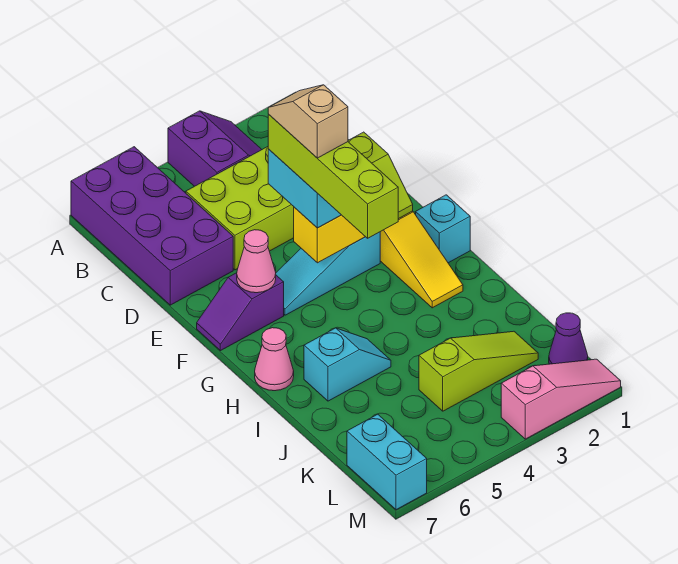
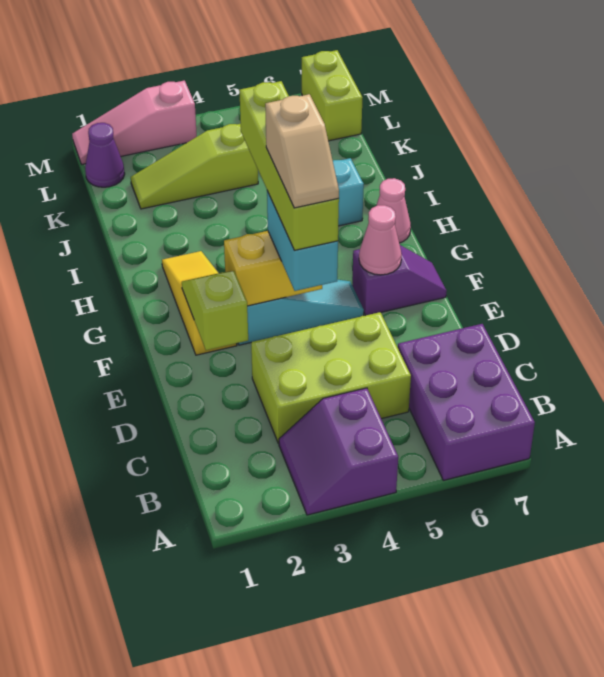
purple brick A6:D7 level 1 -> purple brick A6:C7 level 1
cyan brick G1 level 1 -> none
cyan brick L7:M7 level 1 -> lime brick L7:M7 level 1

